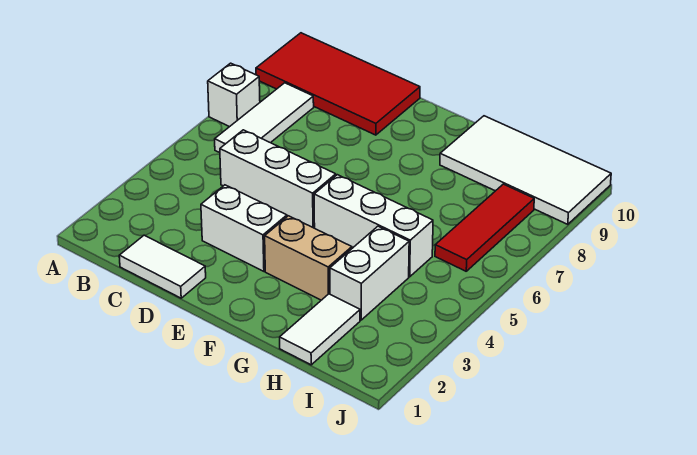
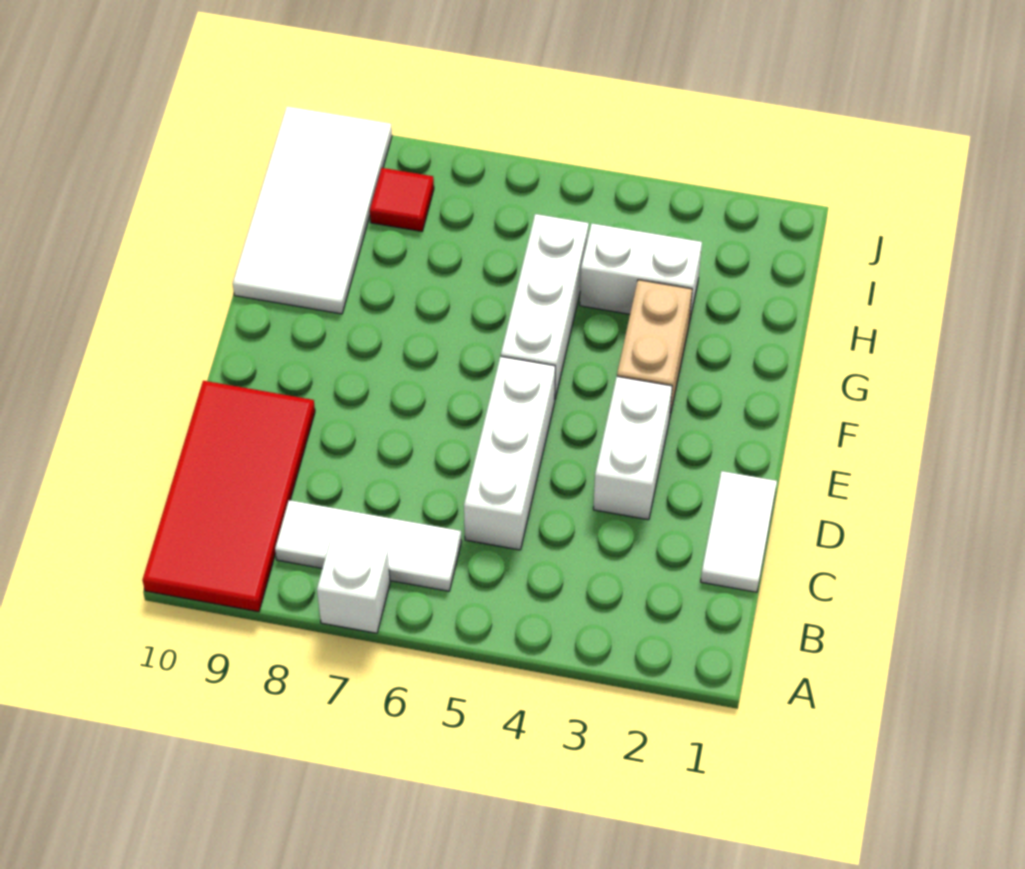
white tile H1:H2 level 1 -> none
red tile I6:I8 level 1 -> red tile I8 level 1

